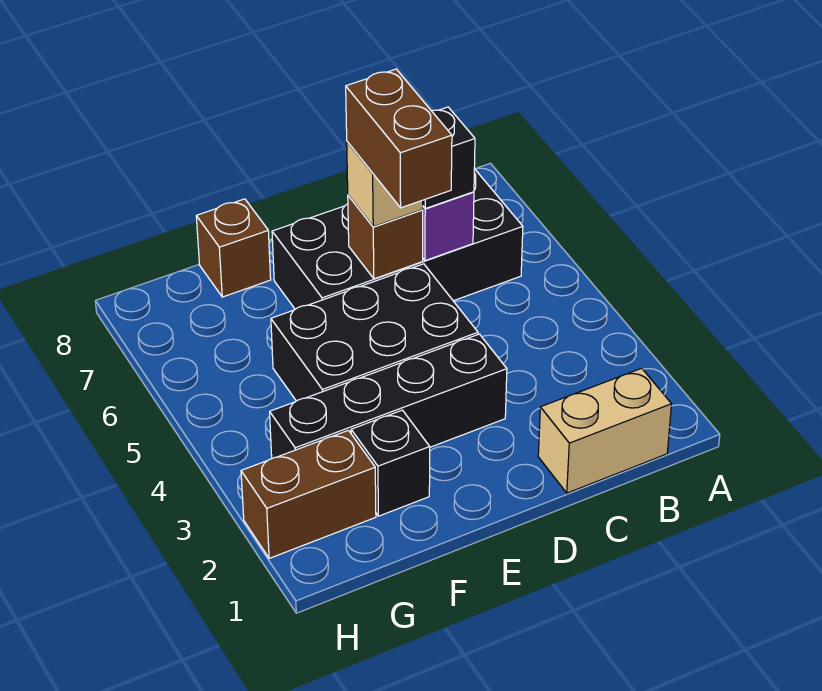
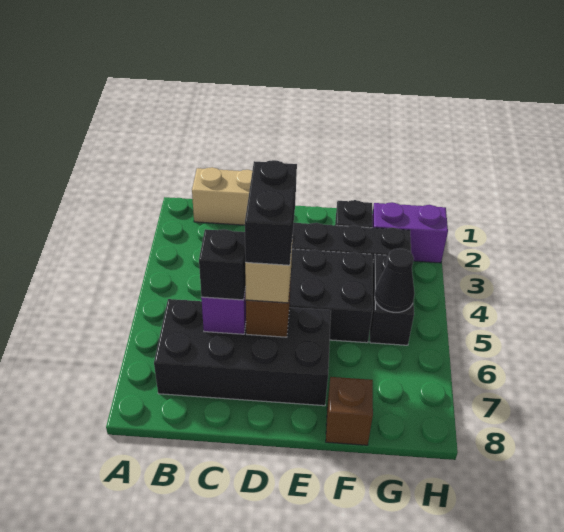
brown brick D5:D6 level 4 -> black brick D5:D6 level 4
brown brick G2:H2 level 1 -> purple brick G2:H2 level 1
none -> black brick G4:G5 level 1
none -> black cone G5 level 2

